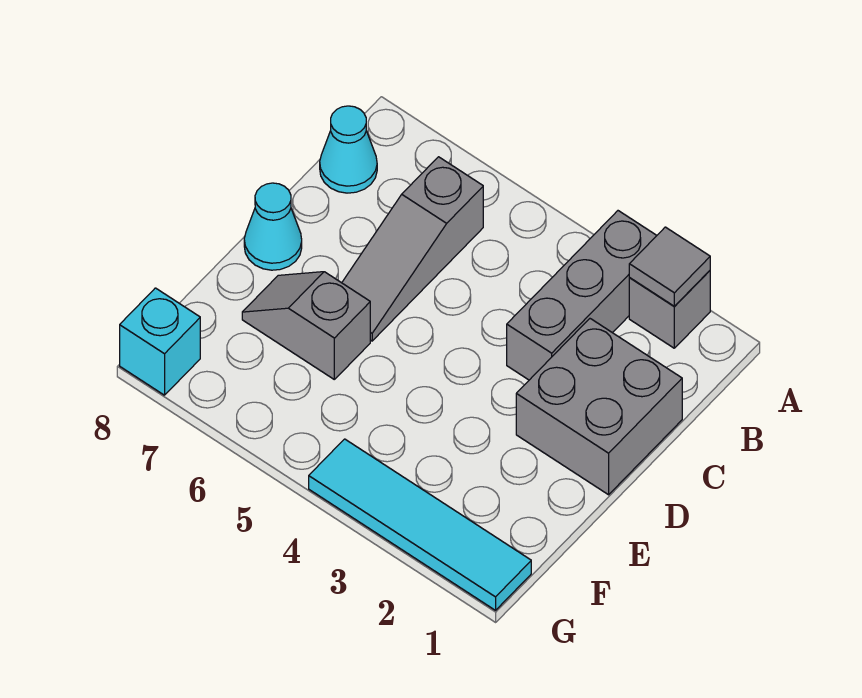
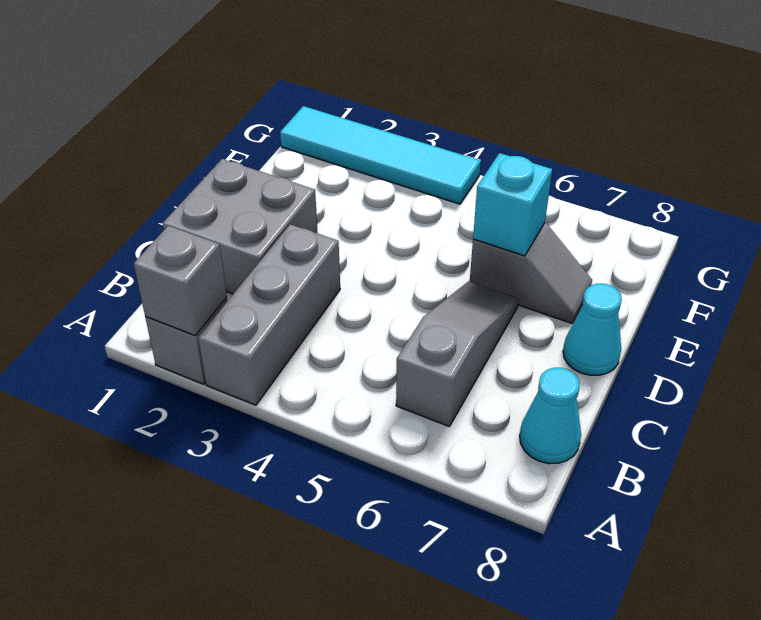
grey tile A2 level 2 -> grey brick A2 level 2
cyan brick G8 level 1 -> cyan brick E6 level 2

